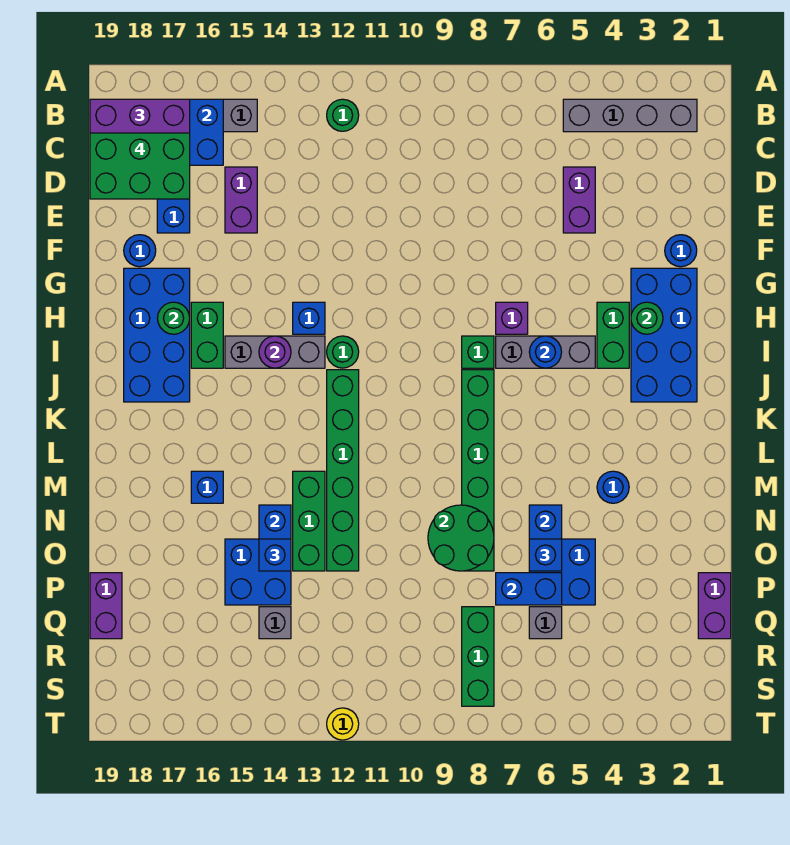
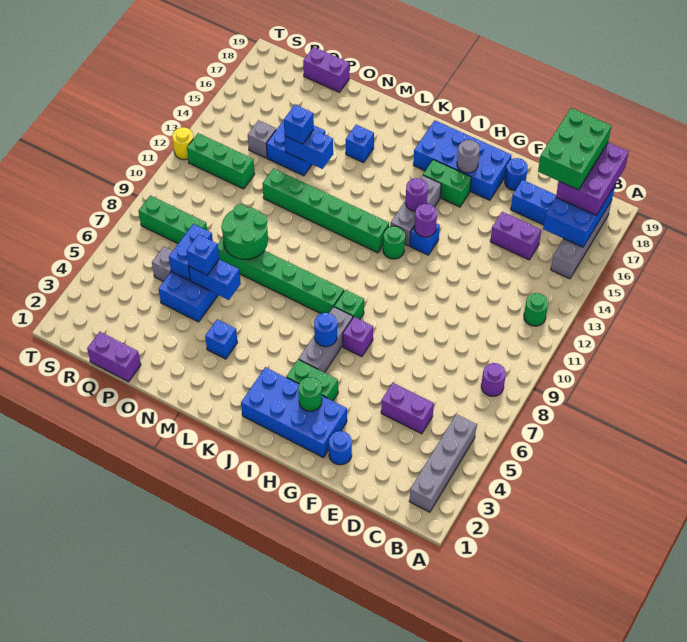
none -> purple round brick B8 level 1
none -> purple round brick H13 level 2
green round brick H17 level 2 -> grey round brick H17 level 2
blue round brick M4 level 1 -> blue brick M4 level 1
green brick M13:O13 level 1 -> green brick Q12:S12 level 1

